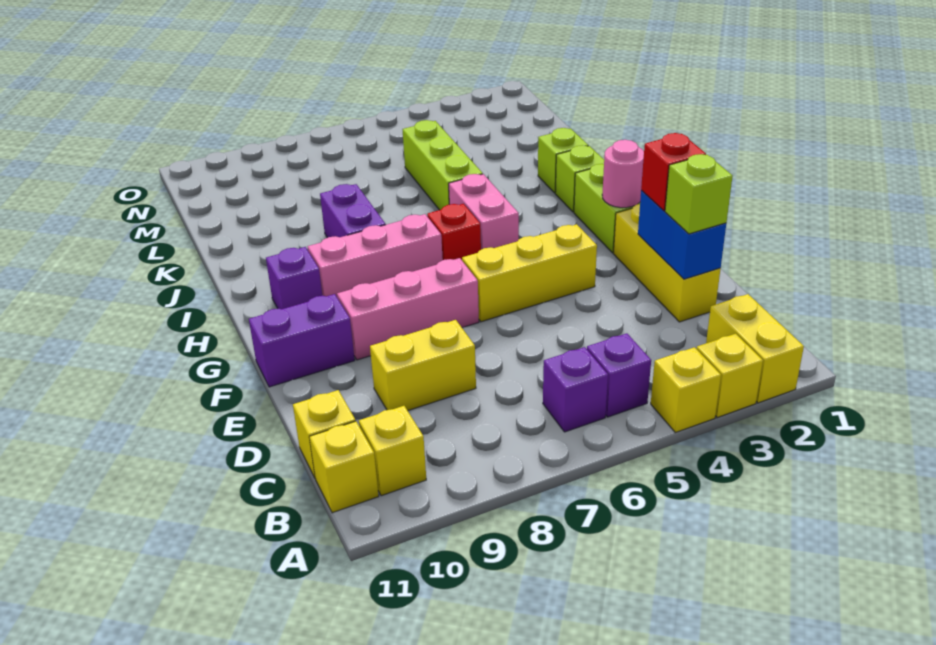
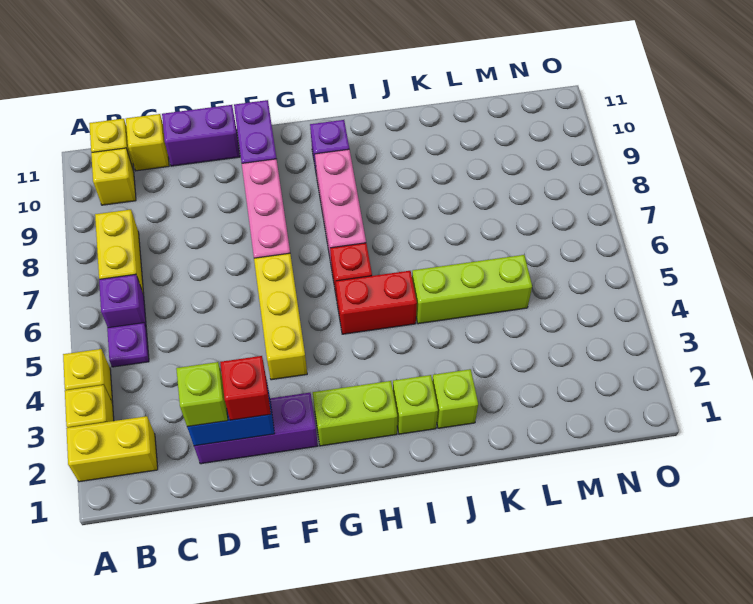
purple brick B5 level 1 -> purple plate B5 level 1
yellow brick D2:F2 level 1 -> purple brick D2:F2 level 1
yellow brick D8:D9 level 1 -> yellow brick B7:B8 level 1
pink round brick G2 level 2 -> none
pink brick H5:I5 level 1 -> red brick H5:I5 level 1
purple brick I8:J8 level 1 -> purple brick D11:E11 level 1

